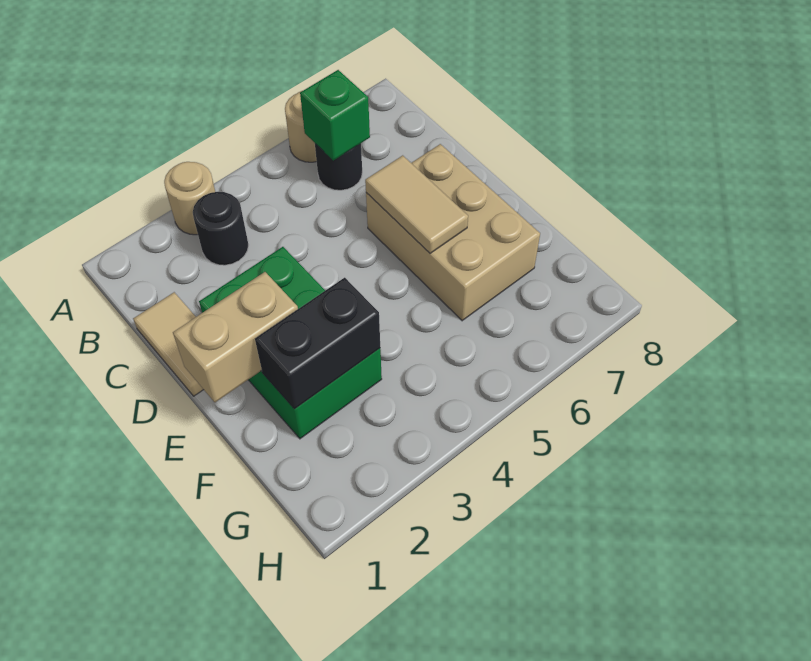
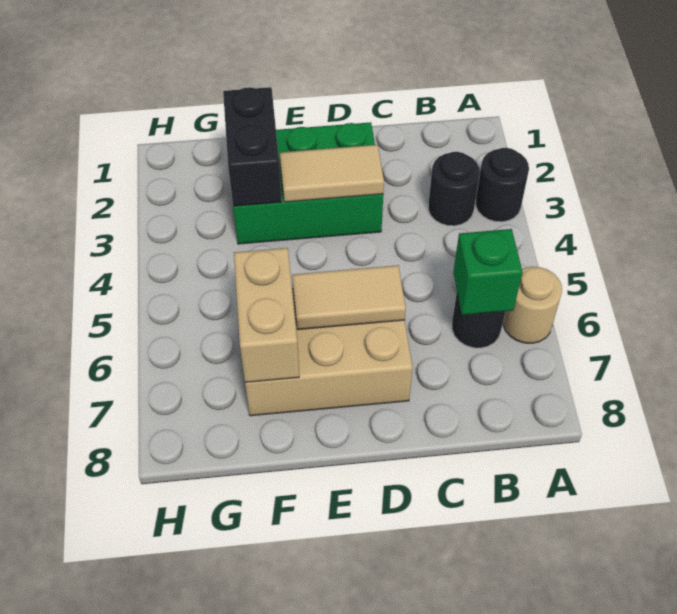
tan round brick A3 level 1 -> black round brick A3 level 1
tan tile C1:D1 level 1 -> tan tile D3:E3 level 2
tan brick E1:E2 level 2 -> tan brick F6:F7 level 2

